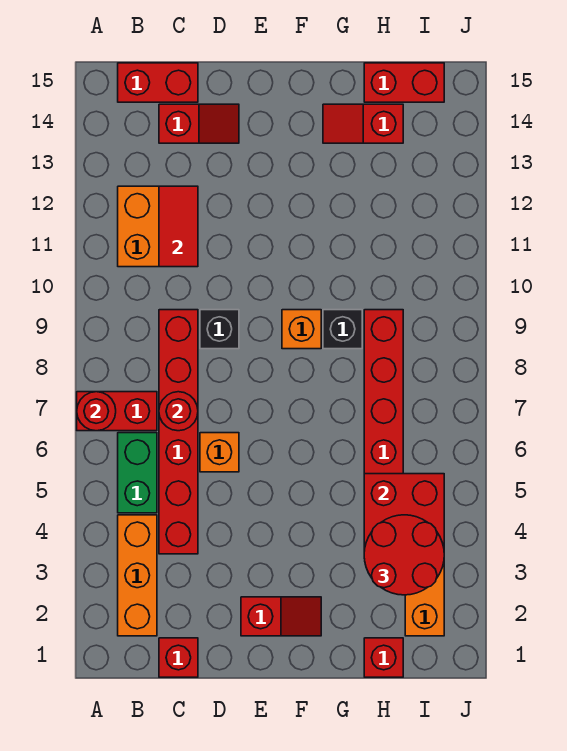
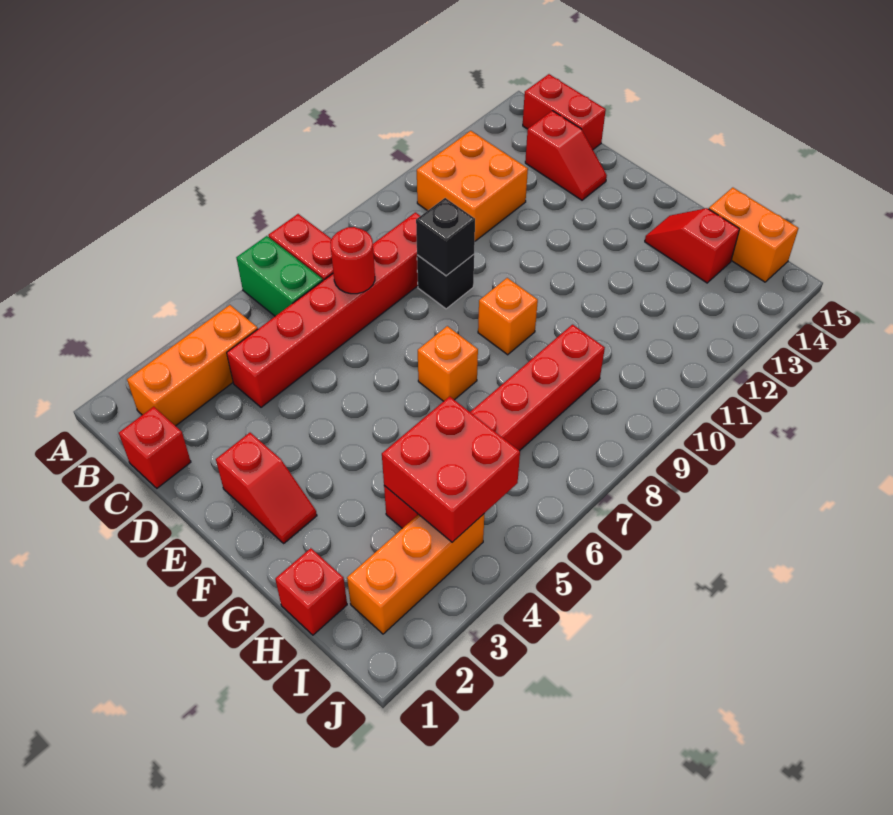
red round brick A7 level 2 -> none
green brick B5:B6 level 1 -> green brick A6:B6 level 1
red tile C11:C12 level 2 -> none
orange brick D6 level 1 -> orange brick F7 level 1
black brick G9 level 1 -> black brick D9 level 2
red round brick H3:I4 level 3 -> none
red brick H15:I15 level 1 -> orange brick H15:I15 level 1

